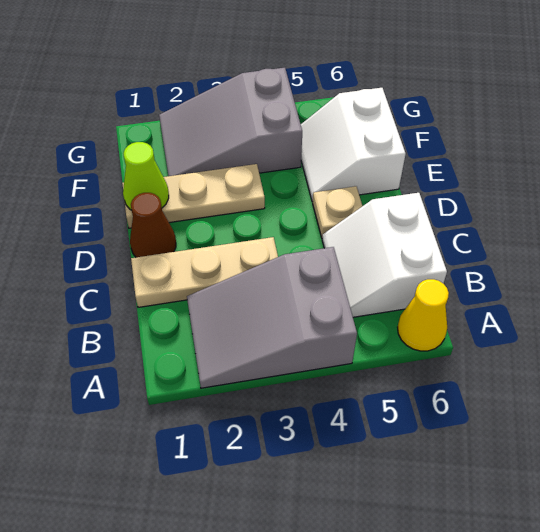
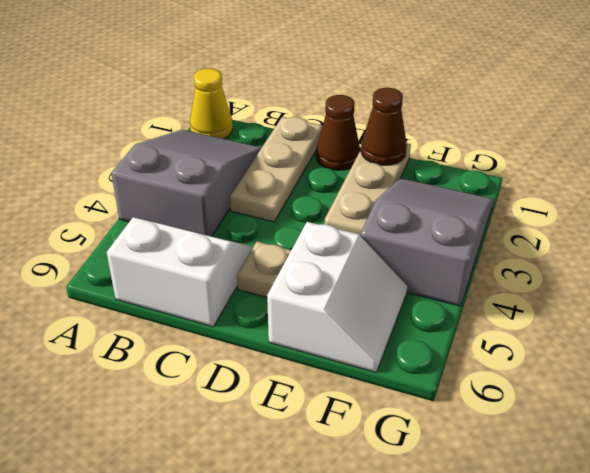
yellow cone A6 level 1 -> yellow cone A1 level 1
lime cone E1 level 2 -> brown cone E1 level 2
white slope E5:F6 level 1 top 6 -> white slope E5:F6 level 1 top E

